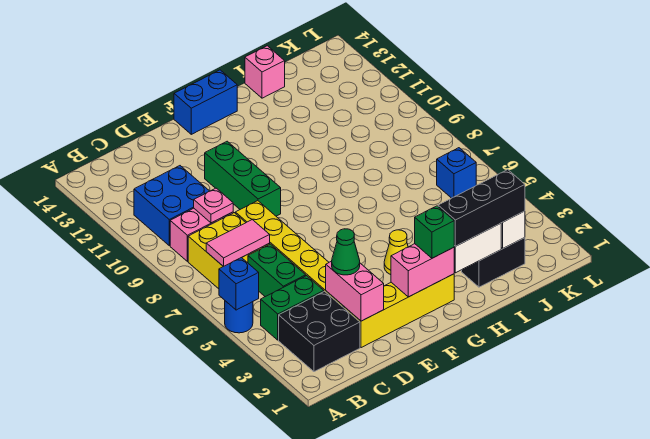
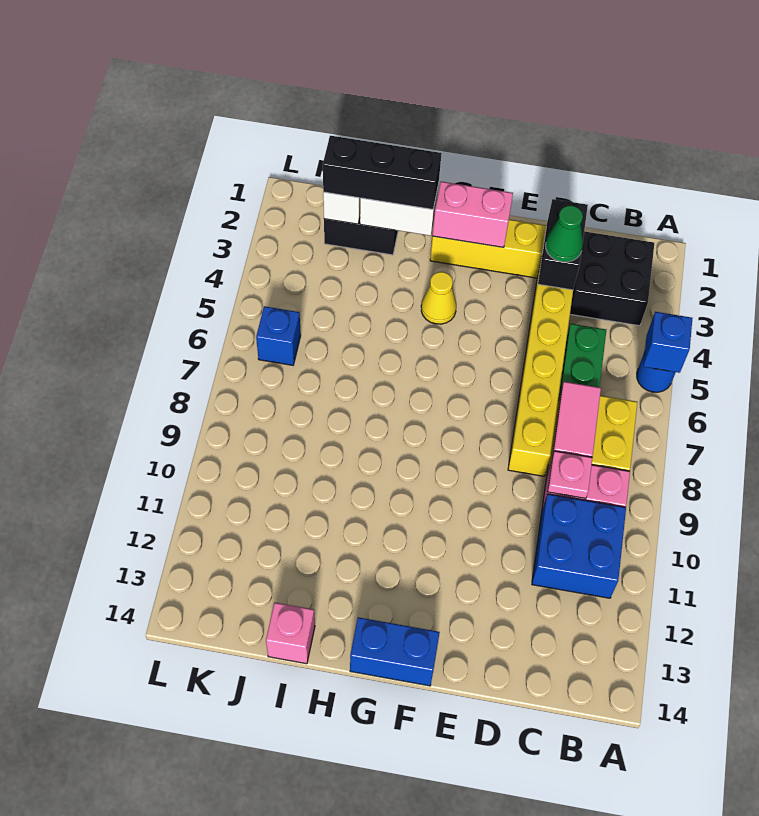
green brick B4:C4 level 1 -> none
pink tile B7:C7 level 2 -> pink tile C7:C8 level 2
pink brick D2:D3 level 2 -> black brick D2:D3 level 2
green brick E9:E11 level 1 -> none
green brick G2 level 3 -> none

